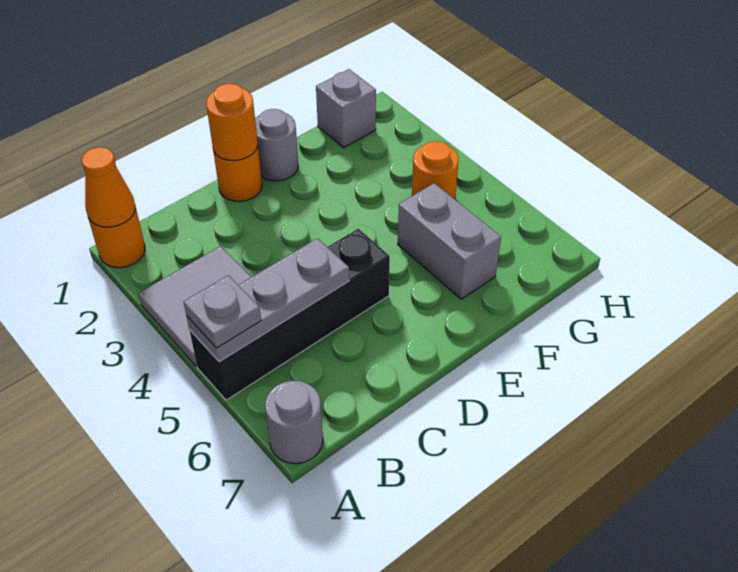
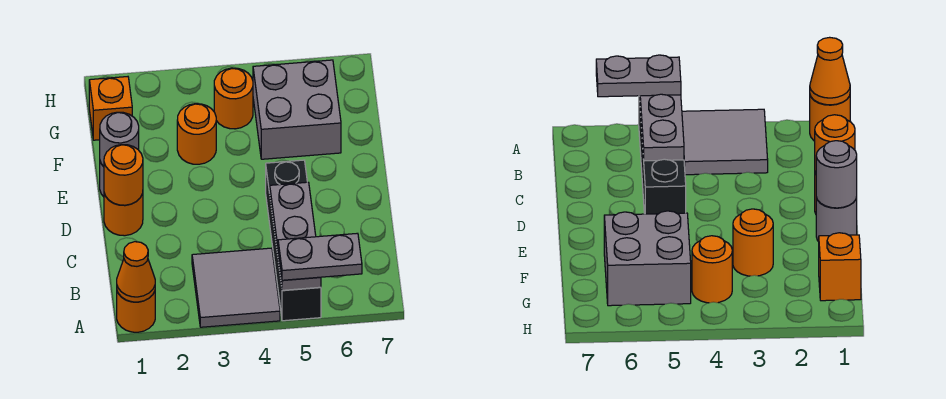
grey plate A5 level 3 -> grey plate A5:A6 level 3
grey round brick A7 level 1 -> grey round brick E1 level 2
none -> orange round brick F3 level 1
grey brick F5:F6 level 1 -> grey brick F5:G6 level 1
grey brick G1 level 1 -> orange brick G1 level 1

